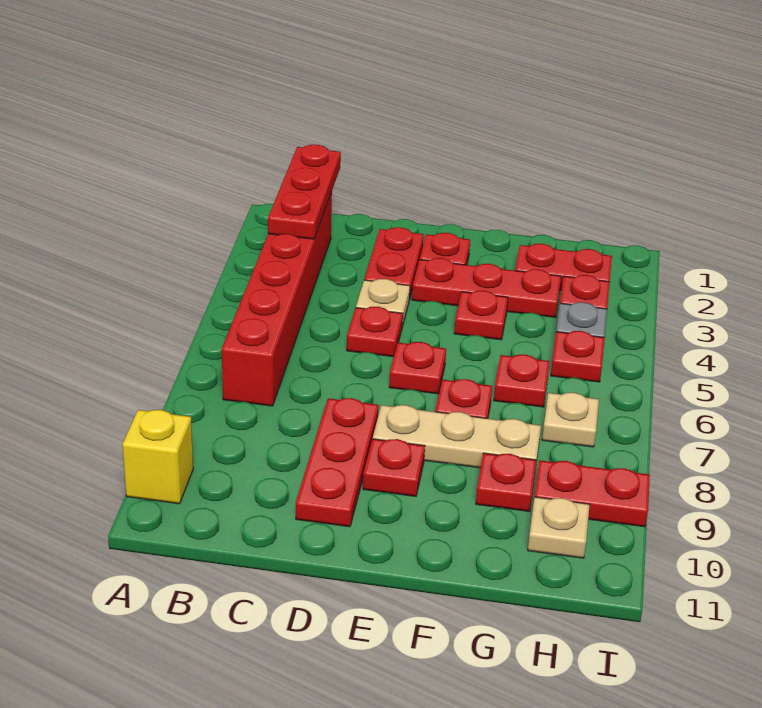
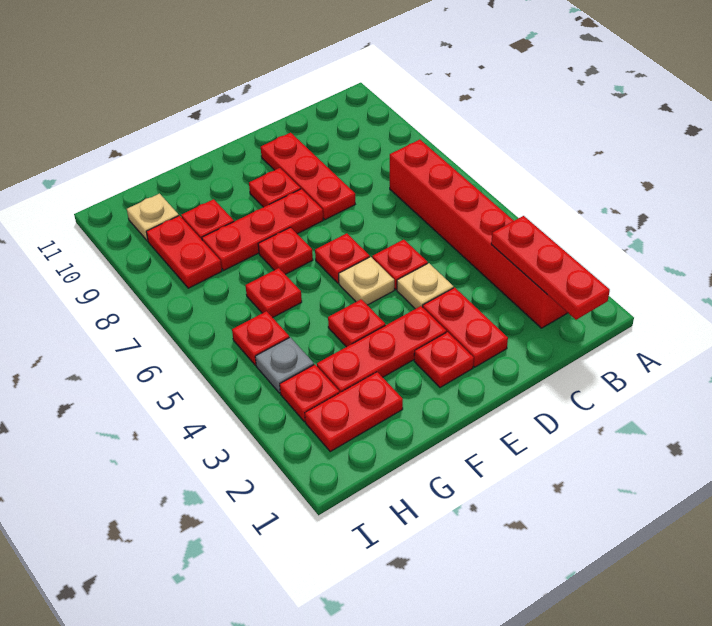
yellow brick A10 level 1 -> none
tan plate E8:G8 level 1 -> red plate E8:G8 level 1
tan plate H7 level 1 -> tan plate E5 level 1
red plate H9:I9 level 1 -> red plate H8:H9 level 1

